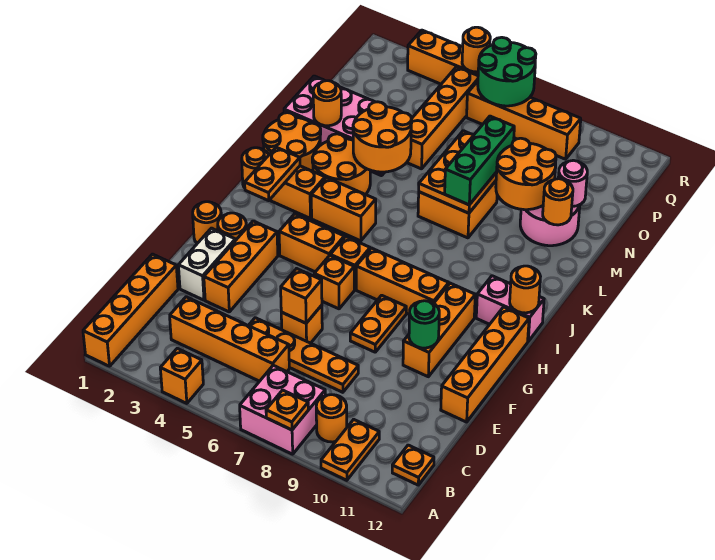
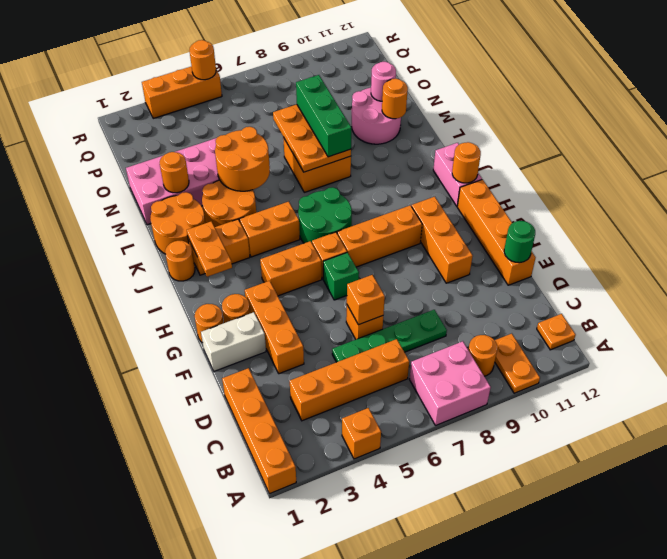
orange plate A8 level 2 -> none
orange plate D5:D8 level 1 -> green plate D5:D8 level 1
white brick E2:F2 level 1 -> white brick F1:F2 level 1
orange plate F8:G8 level 1 -> none
green round brick F10 level 2 -> green round brick E12 level 2
orange brick G6 level 1 -> green brick G6 level 1
pink brick I11:I12 level 1 -> pink brick I12:J12 level 1
orange round brick M9:N10 level 2 -> none
orange brick N5:Q5 level 1 -> none
orange brick Q6:Q9 level 1 -> none
green round brick Q6:R7 level 2 -> green round brick I6:J7 level 1

